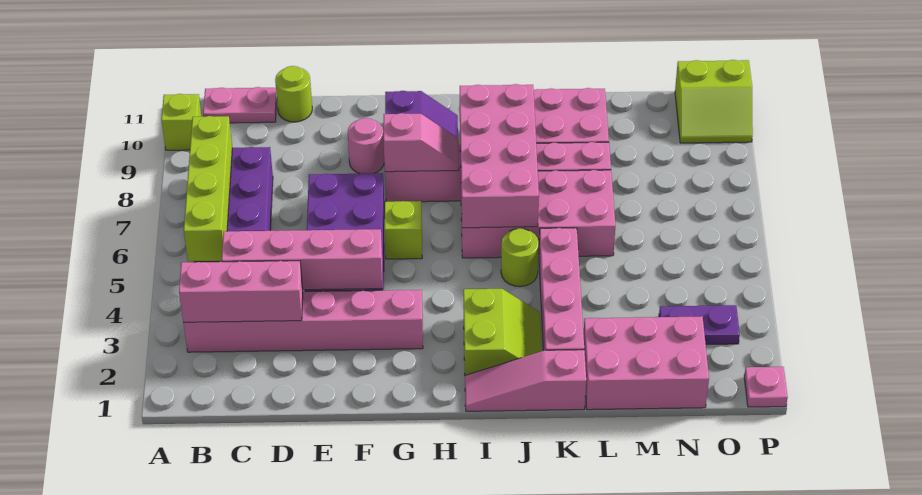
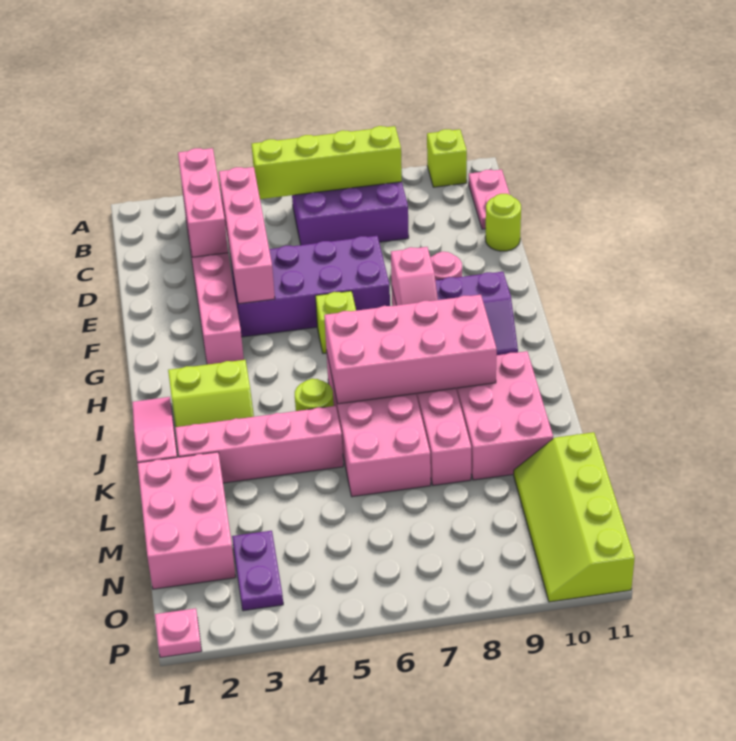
lime slope O10:P11 level 1 top 11 -> lime slope M10:P11 level 1 top 11

